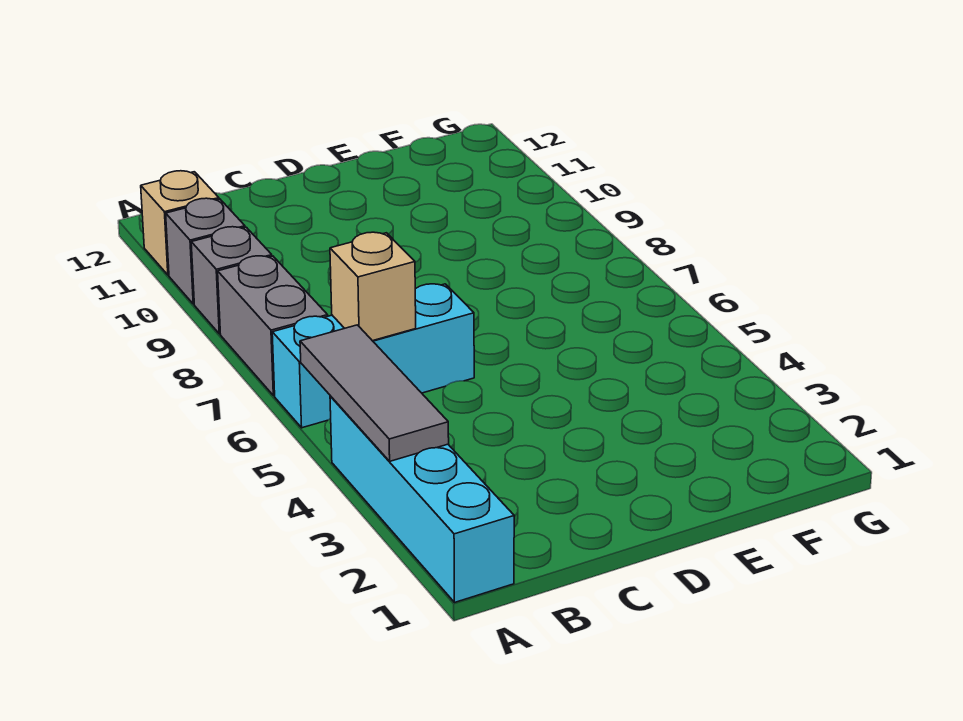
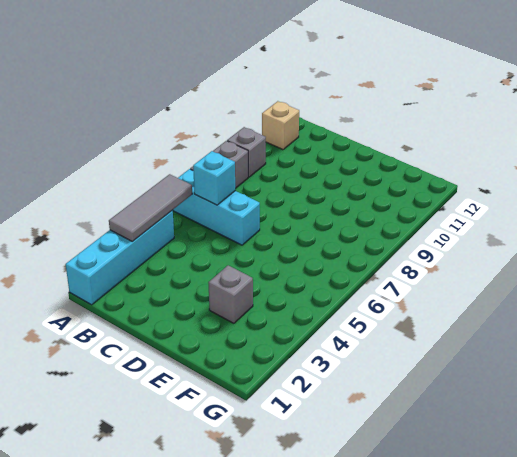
grey brick A10 level 1 -> grey brick E3 level 1
tan brick B6 level 2 -> cyan brick B6 level 2

